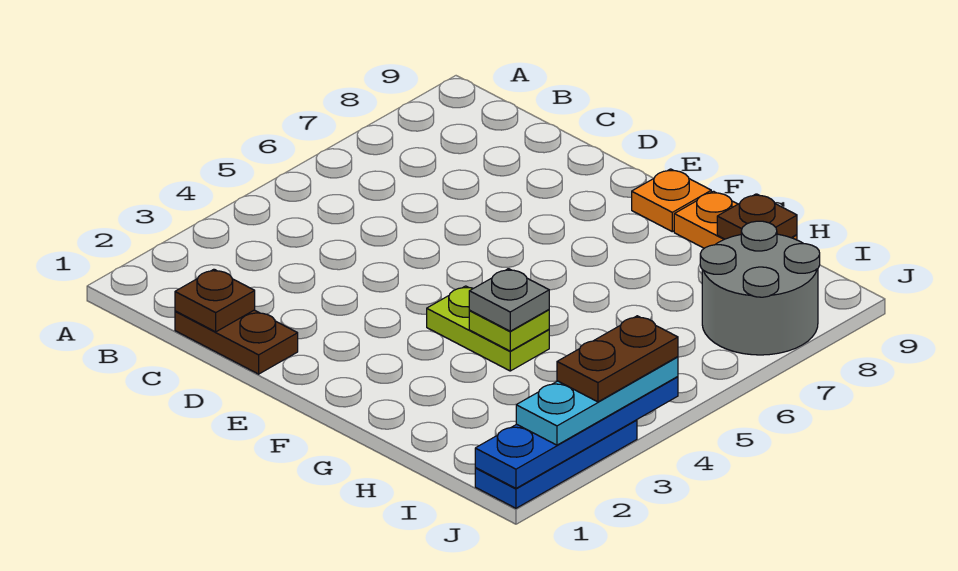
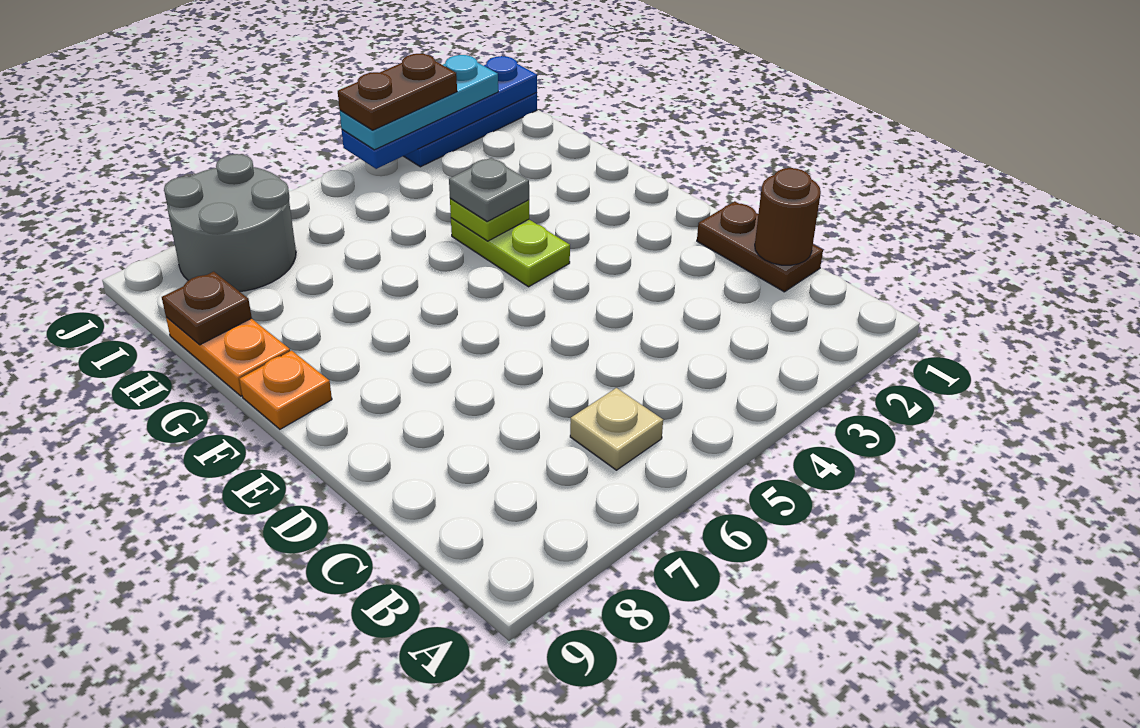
none -> tan plate B6 level 1
brown plate C1 level 2 -> brown round brick C1 level 2

